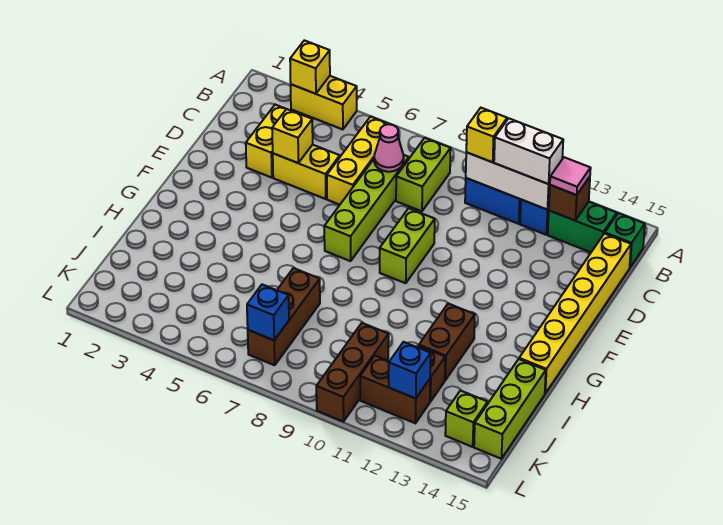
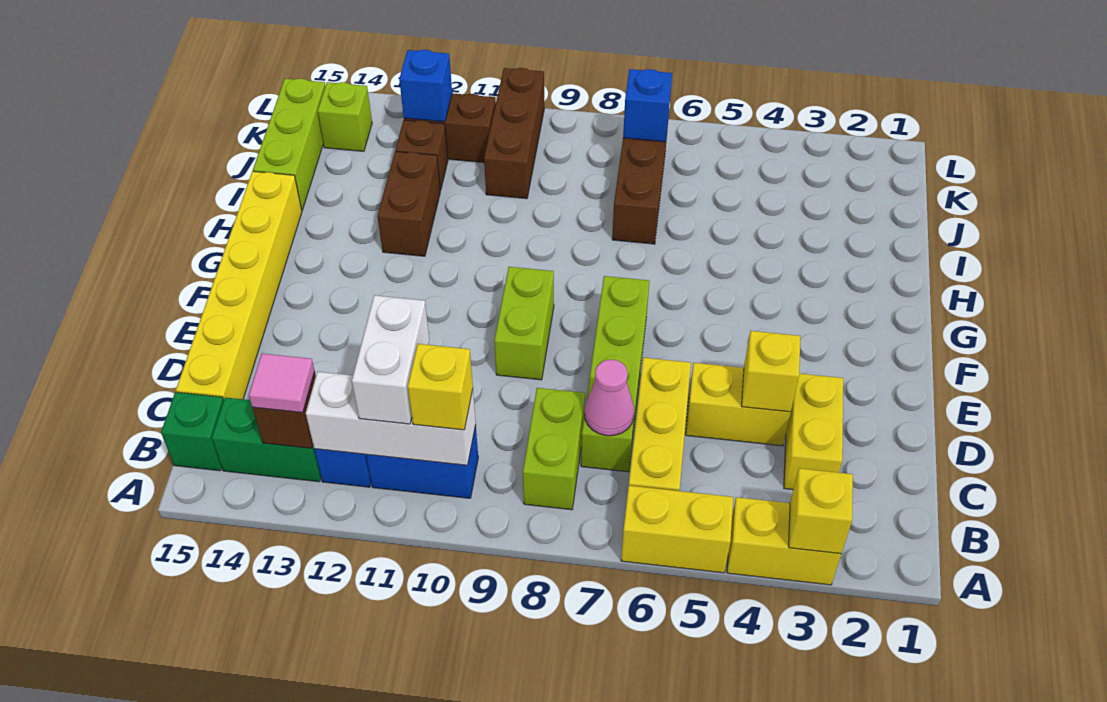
none -> yellow brick A5:A6 level 1
white brick B11:B12 level 3 -> white brick B11:C11 level 3

